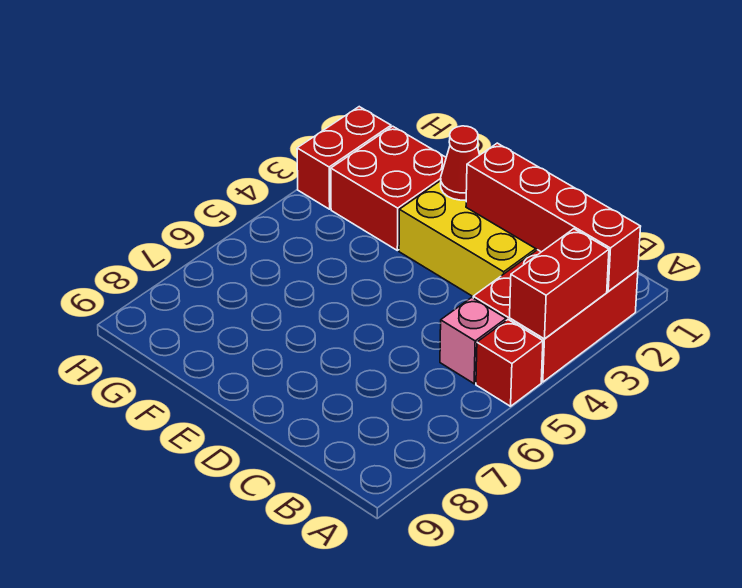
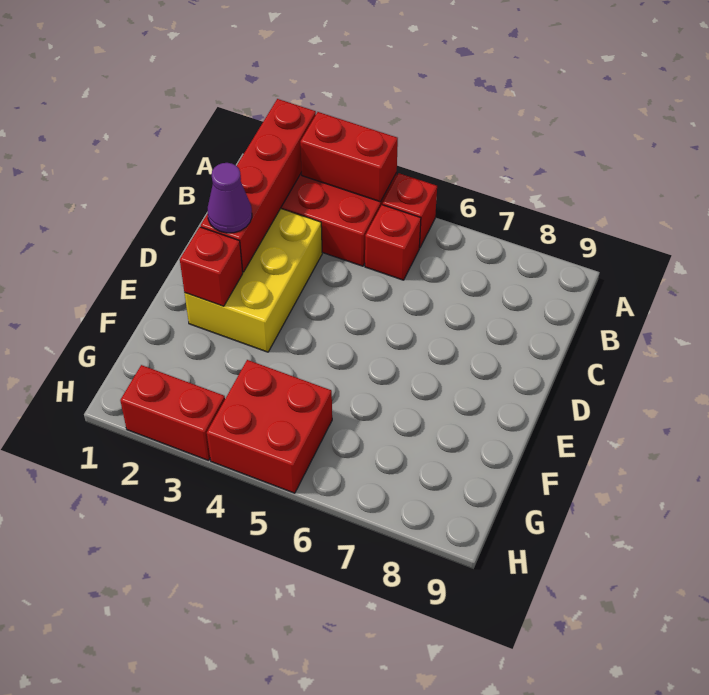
pink brick B5 level 1 -> red brick B5 level 1
none -> purple cone D2 level 3
red cone E2 level 2 -> red brick E2 level 2
red brick F2:G3 level 1 -> red brick G4:H5 level 1

